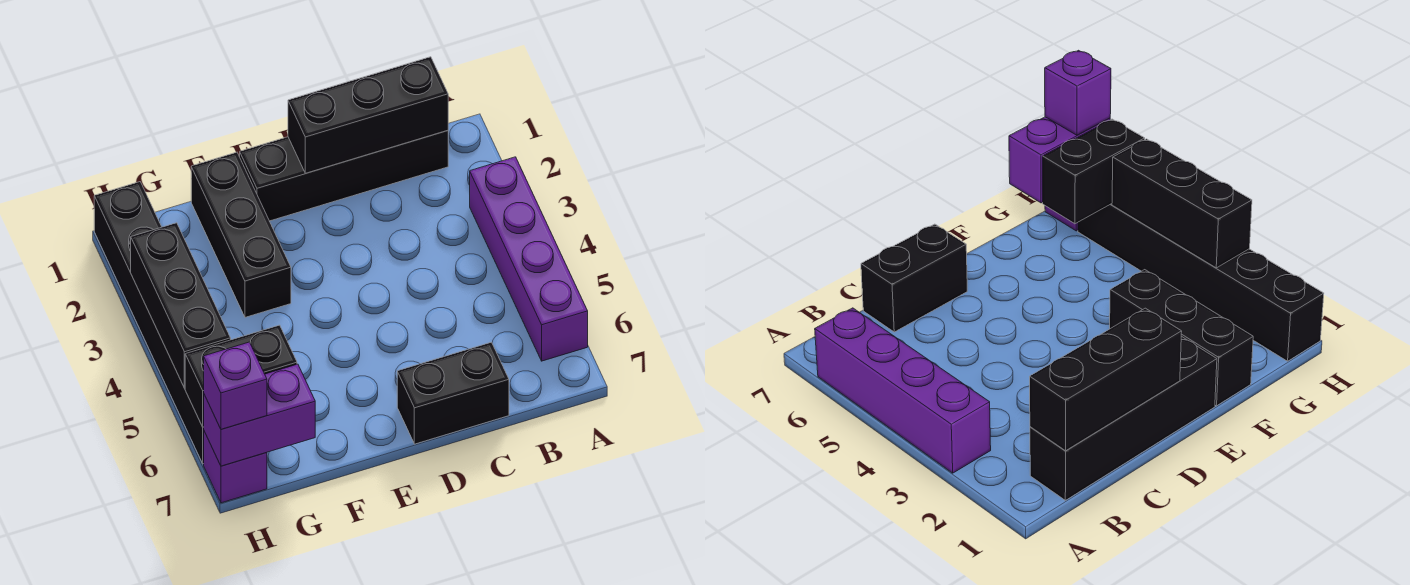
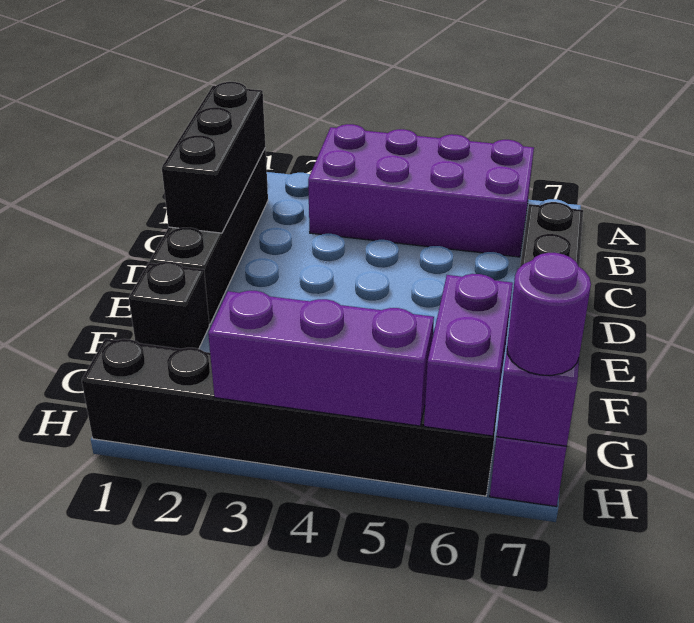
purple brick A3:A6 level 1 -> purple brick A3:B6 level 1
black brick F1:F3 level 1 -> black brick F1 level 1
black brick G6:H6 level 2 -> purple brick G6:H6 level 2
black brick H3:H5 level 2 -> purple brick H3:H5 level 2
purple brick H7 level 3 -> purple round brick H7 level 3

